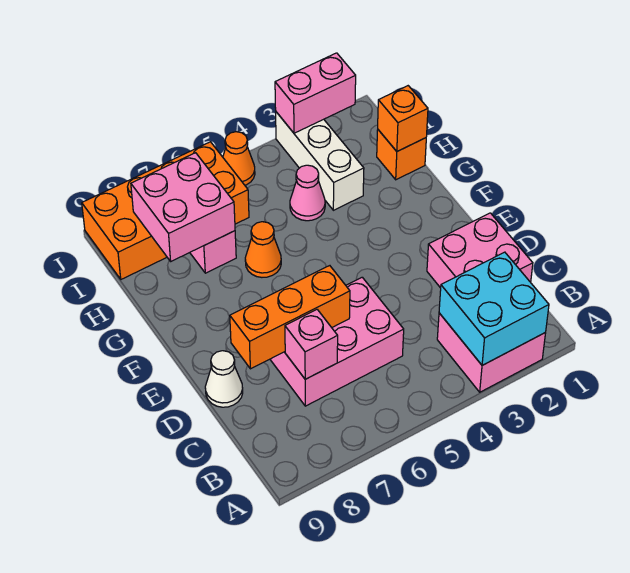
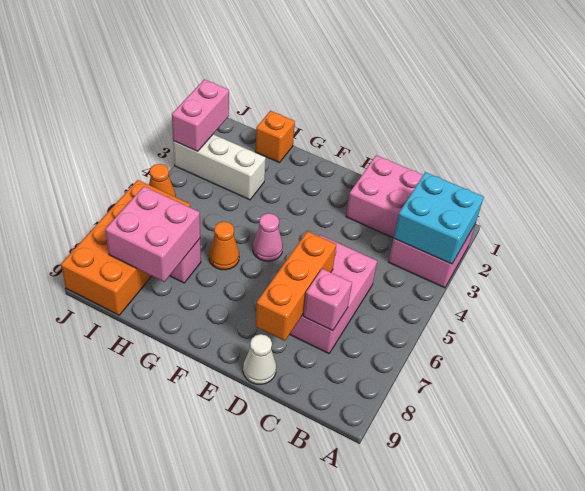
orange brick H1 level 2 -> none
pink cone H4 level 1 -> pink cone F5 level 1

